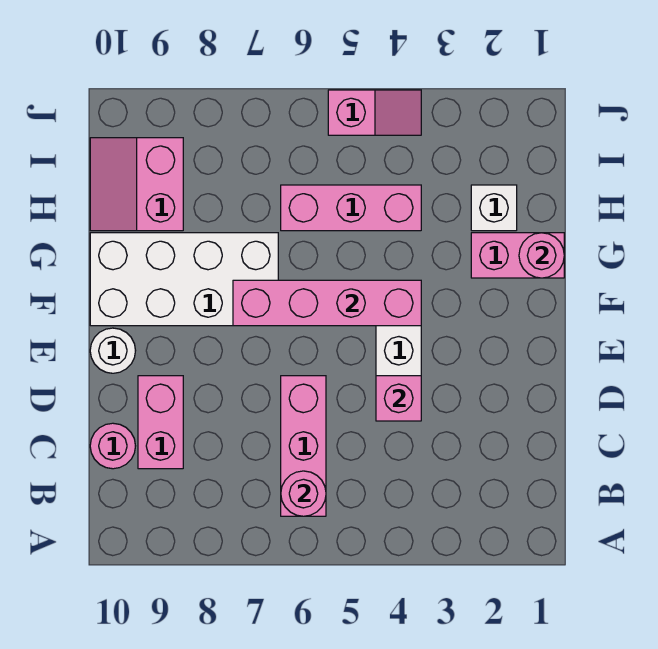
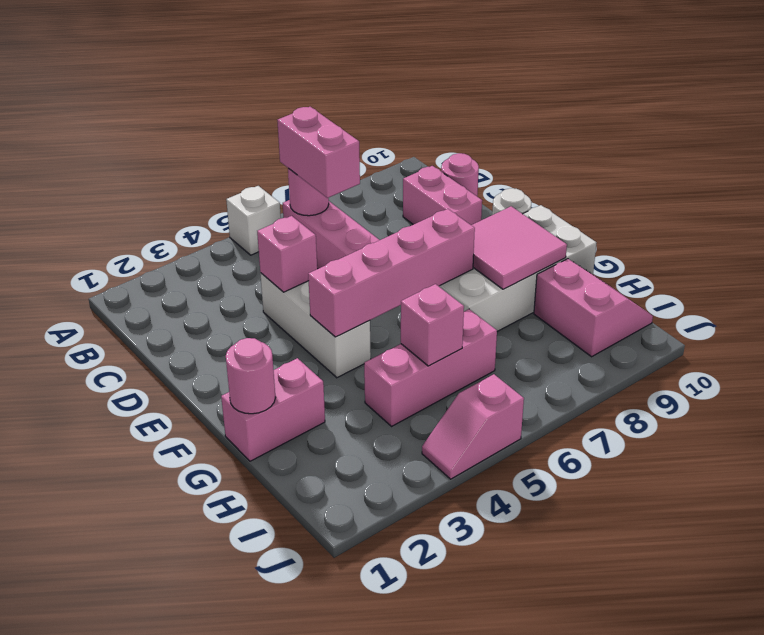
none -> pink brick B6:C6 level 3
none -> pink tile F8:G9 level 2
white brick H2 level 1 -> white brick A5 level 1
none -> pink brick H5 level 2

